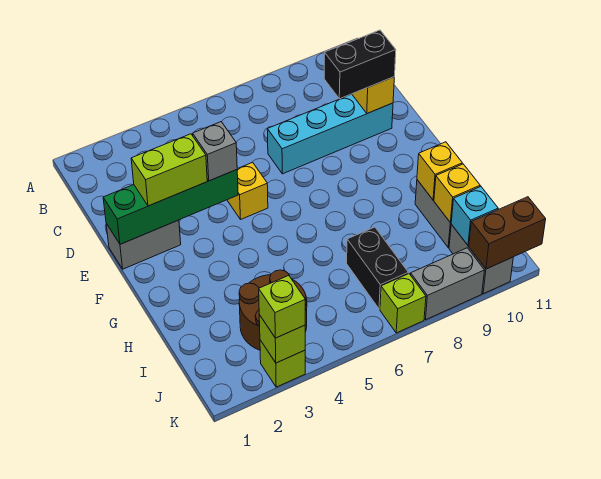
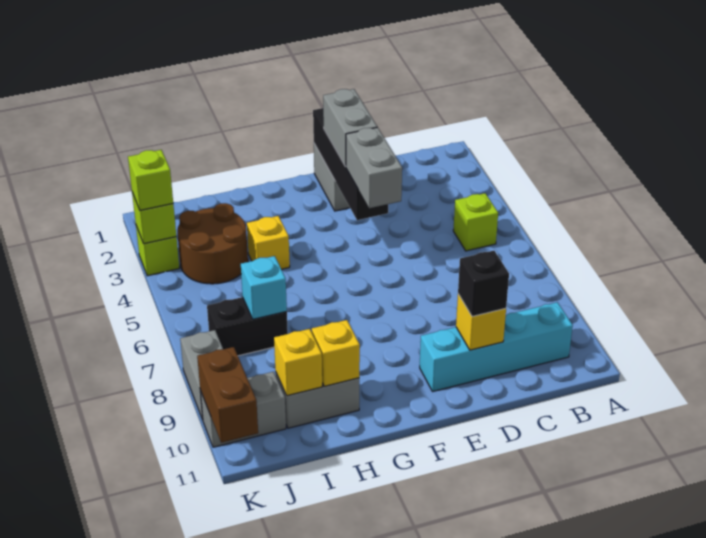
cyan brick D7:D10 level 1 -> cyan brick B10:E10 level 1
black brick D9:D10 level 3 -> black brick D10 level 3
green brick E1:E4 level 2 -> black brick E1:E4 level 2
lime brick E2:E3 level 3 -> grey brick E2:E3 level 3
grey brick E4 level 3 -> grey brick E4:E5 level 3
yellow brick E5 level 1 -> yellow brick H4 level 1
cyan brick J10 level 2 -> cyan brick I7 level 2
lime brick K7 level 1 -> lime brick B5 level 1

